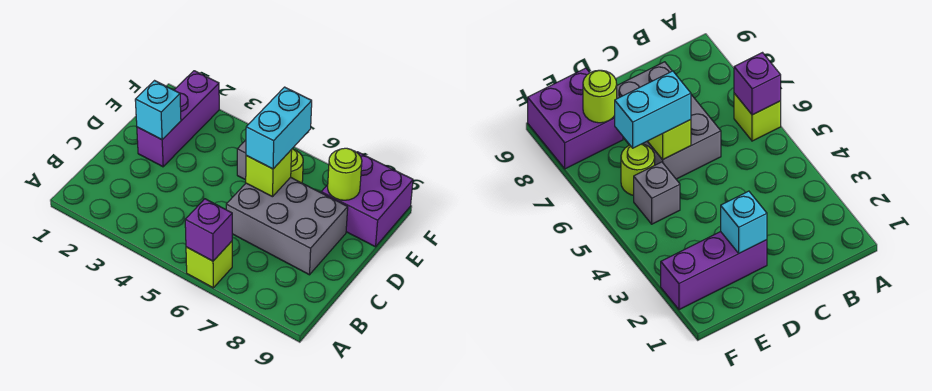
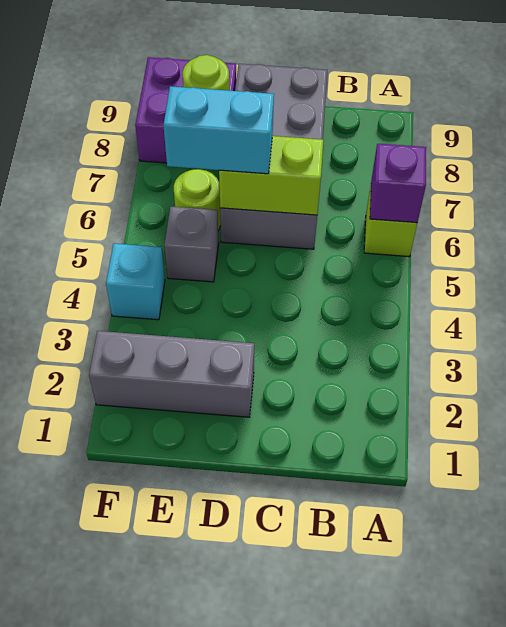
grey brick C6:D8 level 1 -> grey brick C6:D9 level 1
purple brick D2:F2 level 1 -> grey brick D2:F2 level 1
cyan brick D2 level 2 -> cyan brick F4 level 1
lime brick D6 level 2 -> lime brick C6:D6 level 2

